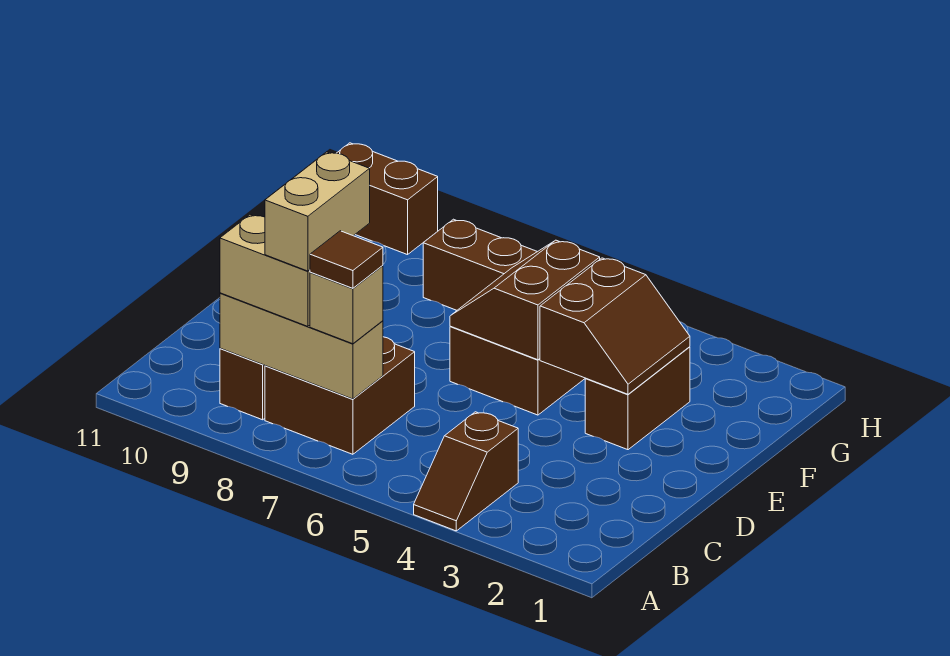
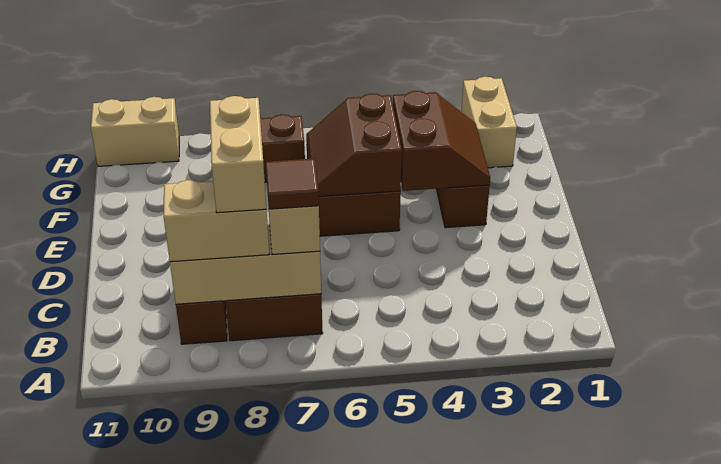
brown slope A4:B4 level 1 top B -> none
none -> tan brick G2:H2 level 1
brown brick H10:H11 level 1 -> tan brick H10:H11 level 1

